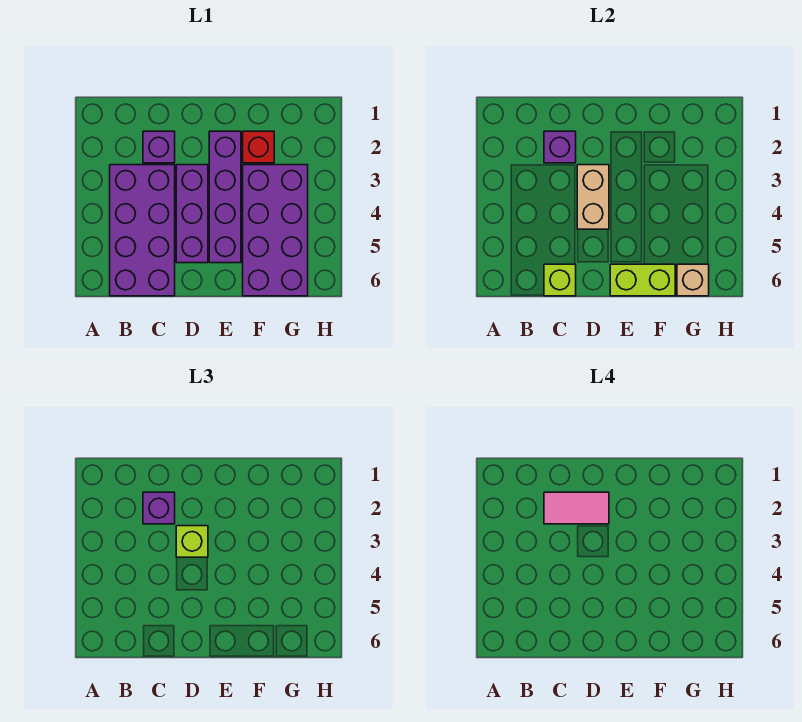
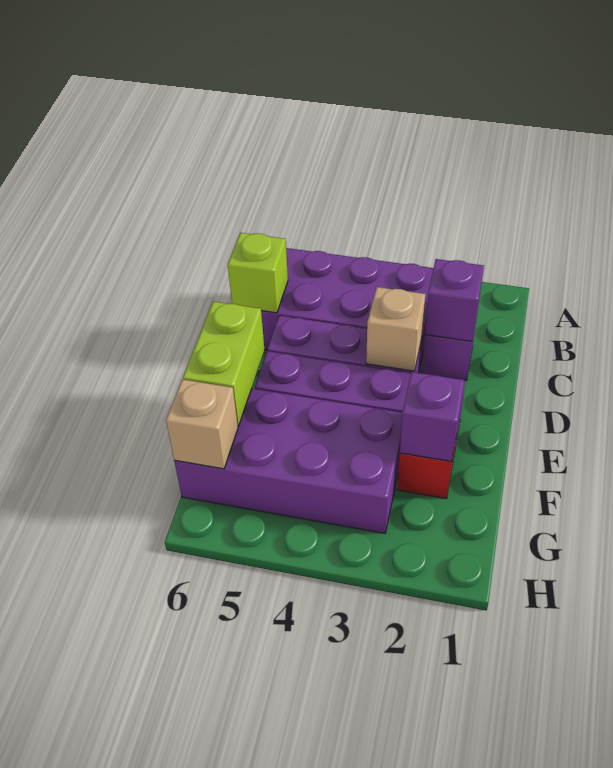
purple brick C2 level 3 -> purple brick F2 level 2
pink tile C2:D2 level 4 -> none
tan brick D3:D4 level 2 -> tan brick D3 level 2
lime brick D3 level 3 -> none

